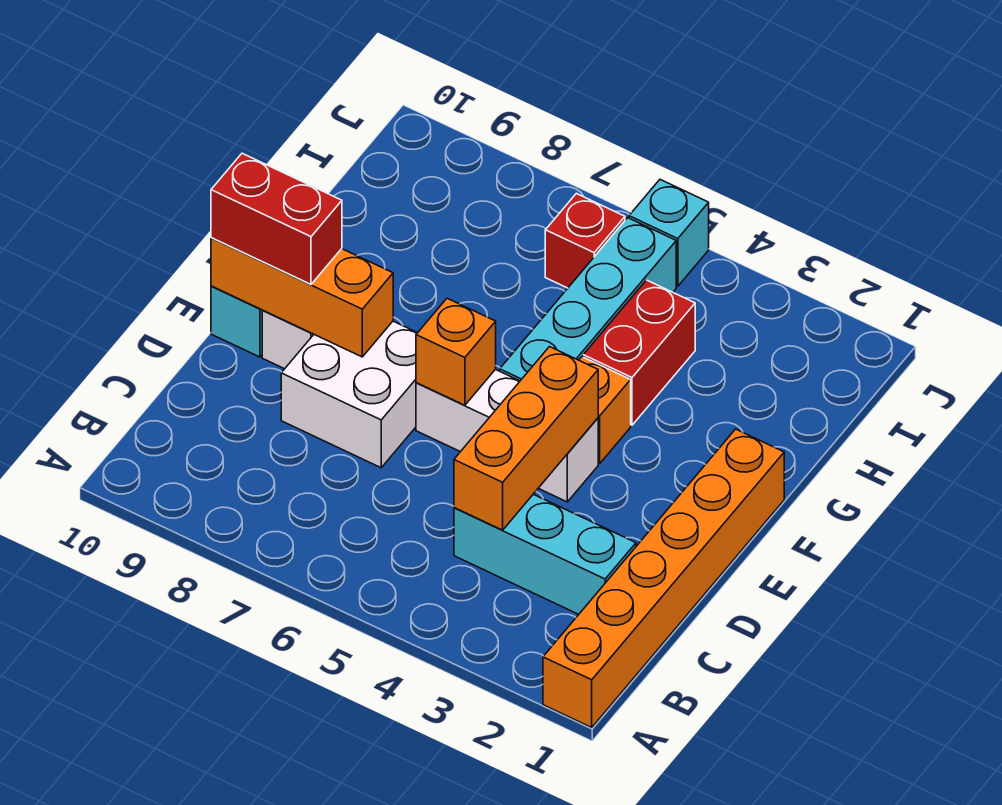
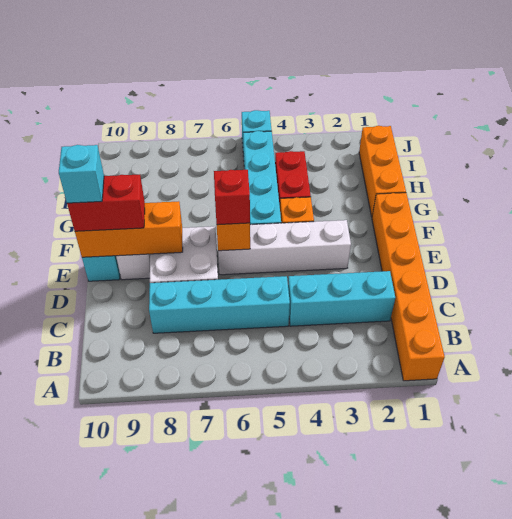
orange brick C4:E4 level 2 -> orange brick G1:I1 level 1
none -> cyan brick C5:C8 level 1
white brick E4:E6 level 1 -> white brick E3:E6 level 1
none -> cyan brick E10 level 4
red brick I6 level 1 -> red brick E6 level 3

